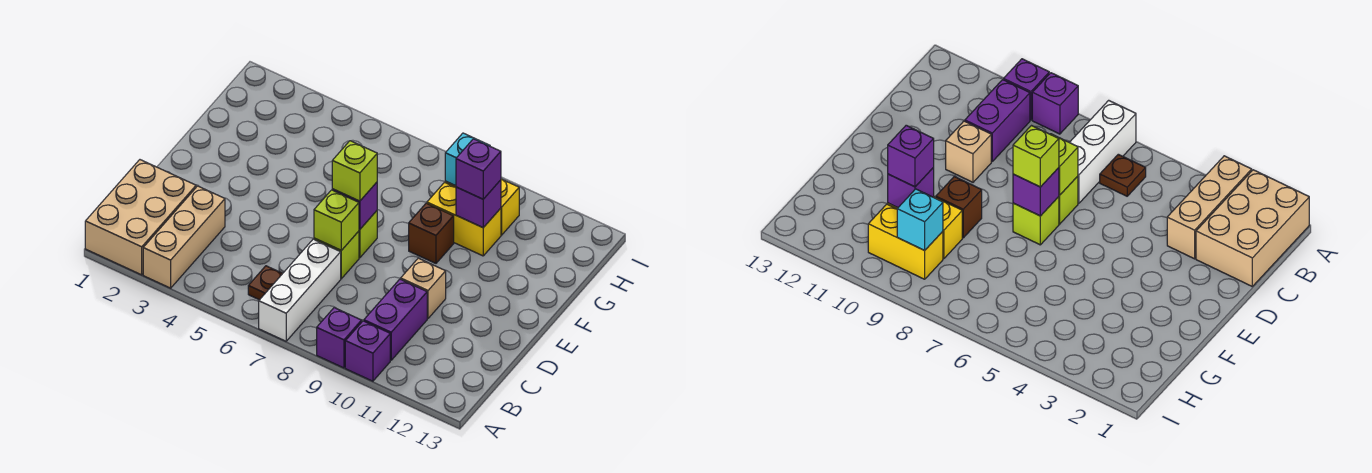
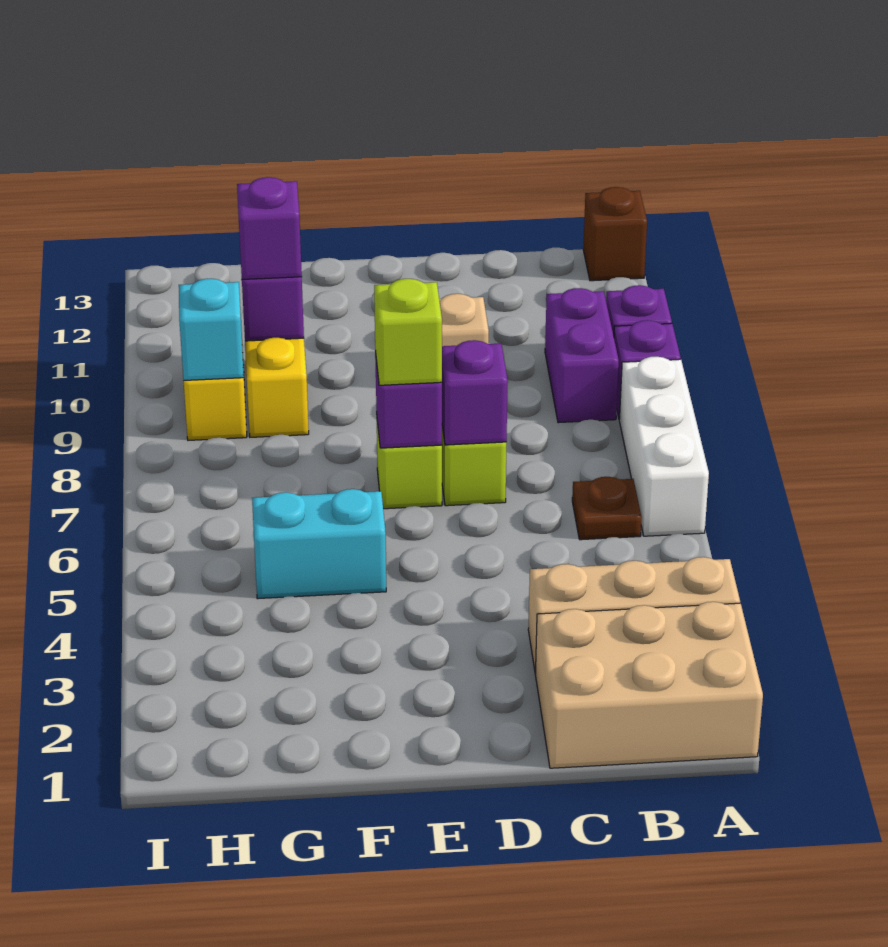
white brick A7:C7 level 1 -> white brick A6:A8 level 1
purple brick B10:C10 level 1 -> purple brick B9:B10 level 1
lime brick D7 level 2 -> purple brick D7 level 2
none -> cyan brick F5:G5 level 1
brown brick F9 level 1 -> brown brick A13 level 1

